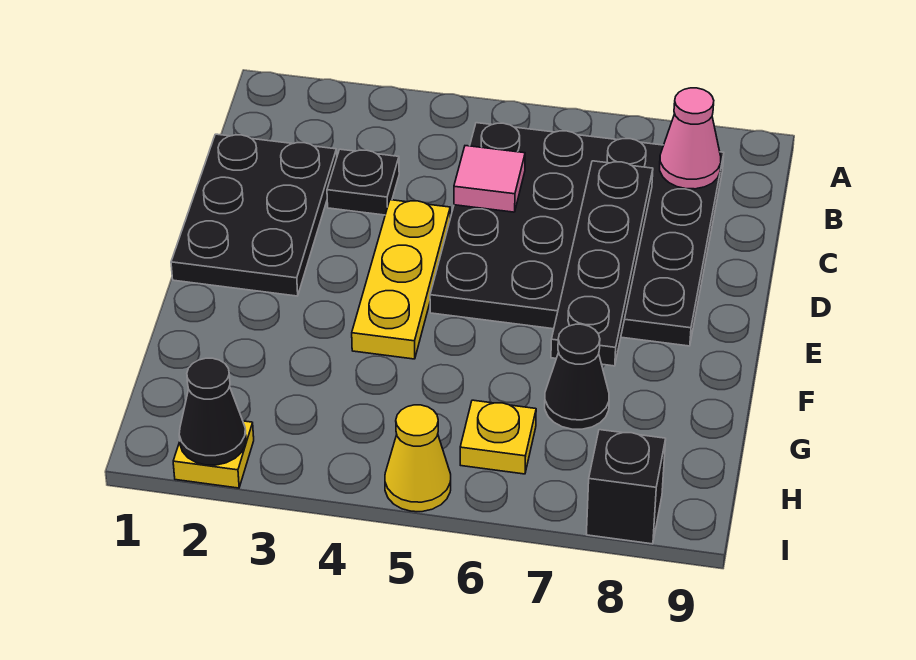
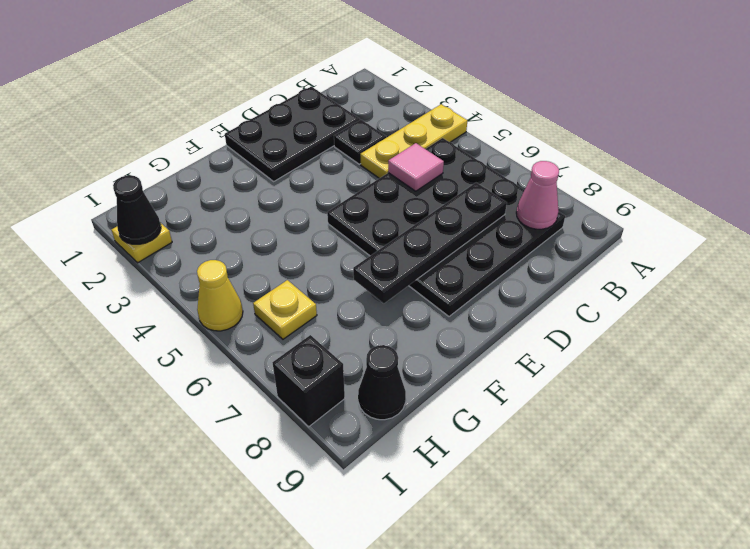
yellow plate D4:F4 level 1 -> yellow plate A4:C4 level 1
black cone G7 level 1 -> black cone H9 level 1

